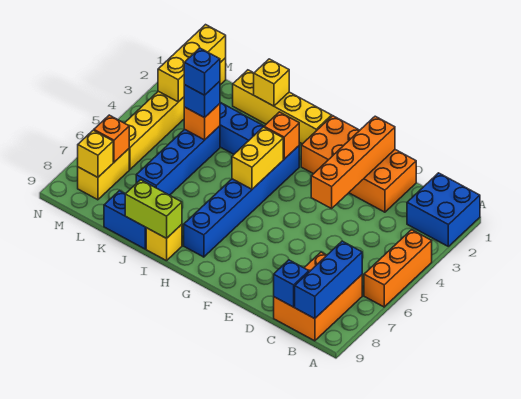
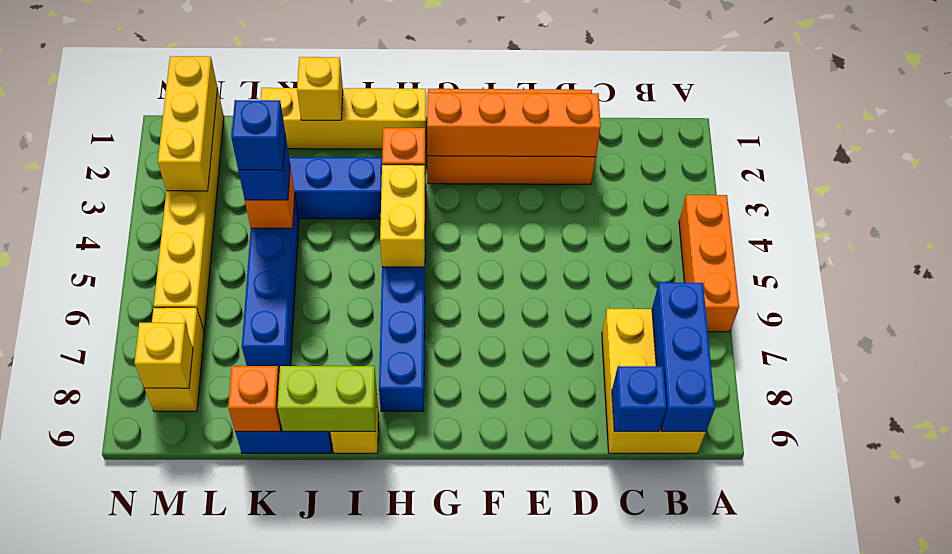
blue brick A1:B2 level 1 -> none
orange brick B7:C9 level 1 -> yellow brick B7:C9 level 1
orange brick E1:E4 level 2 -> orange brick D2:G2 level 2
orange brick M7 level 2 -> orange brick K9 level 2

